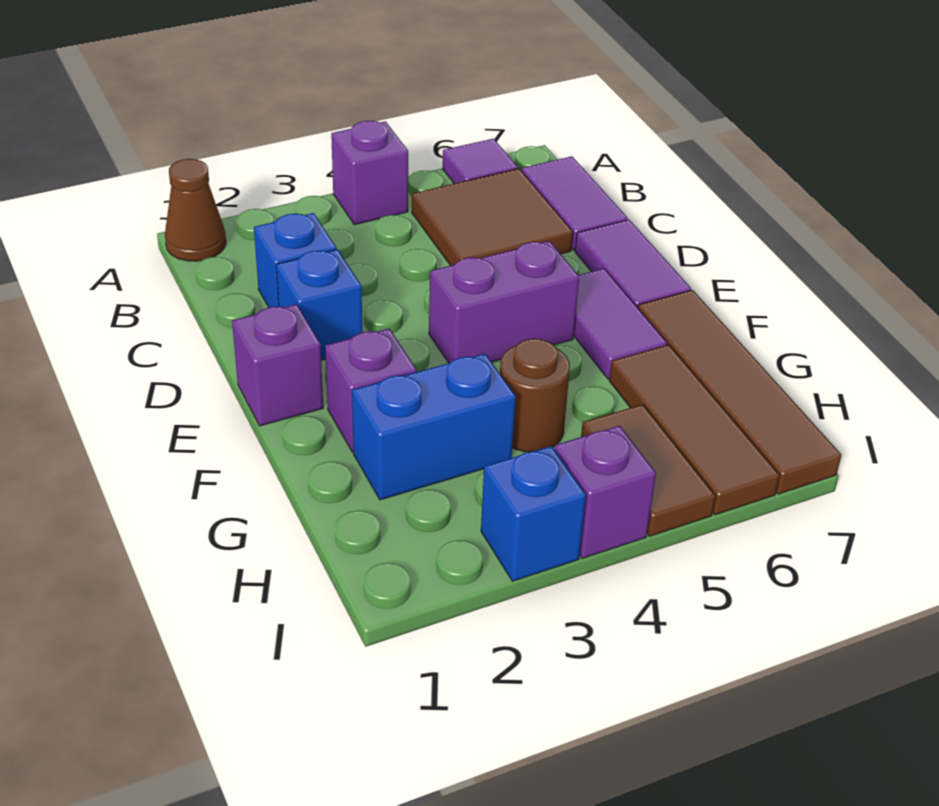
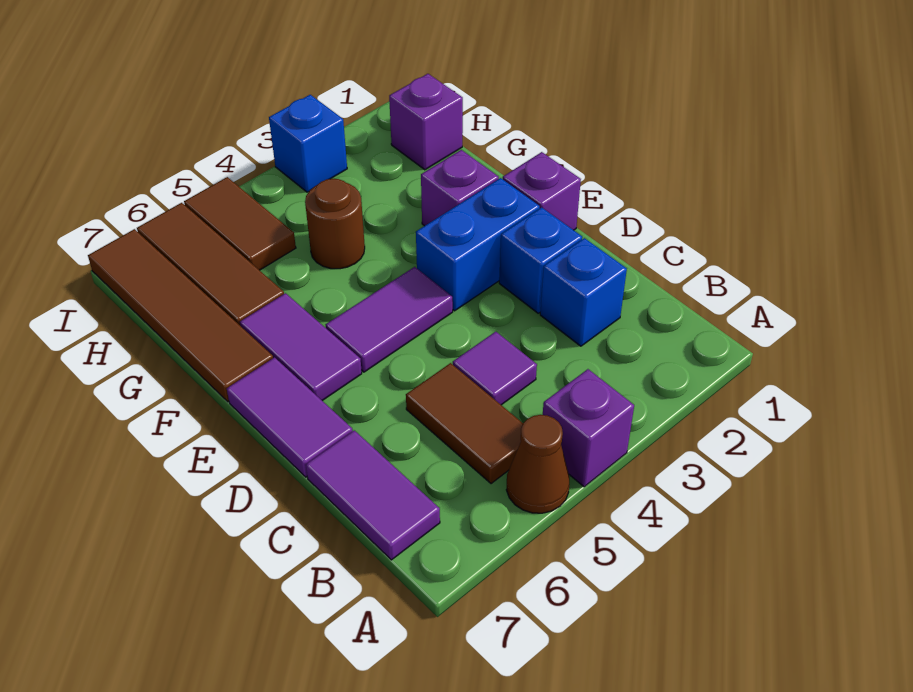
brown cone A1 level 1 -> brown cone A5 level 1
purple tile A6 level 1 -> purple tile C4 level 1
brown tile B5:C6 level 1 -> brown tile B5:C5 level 1
purple brick E4:E5 level 1 -> purple tile E4:E5 level 1
blue brick G2:G3 level 1 -> blue brick E2:E3 level 1
purple brick I4 level 1 -> purple brick H1 level 1

